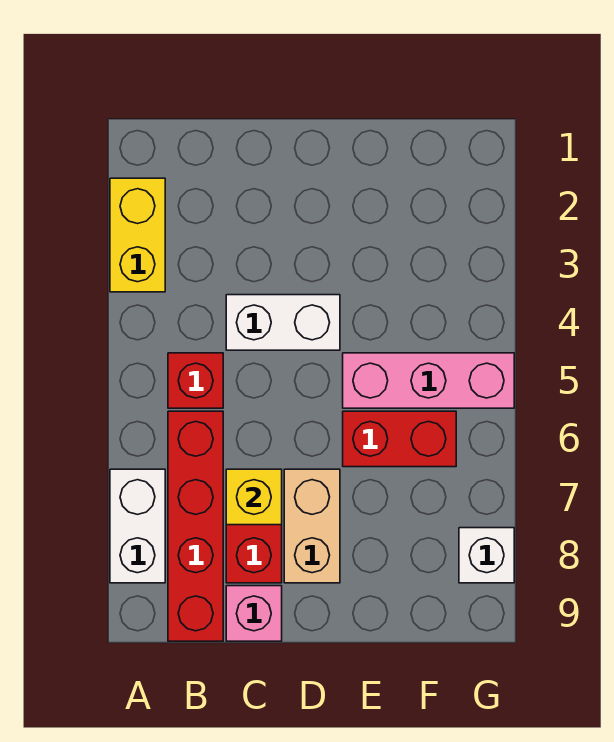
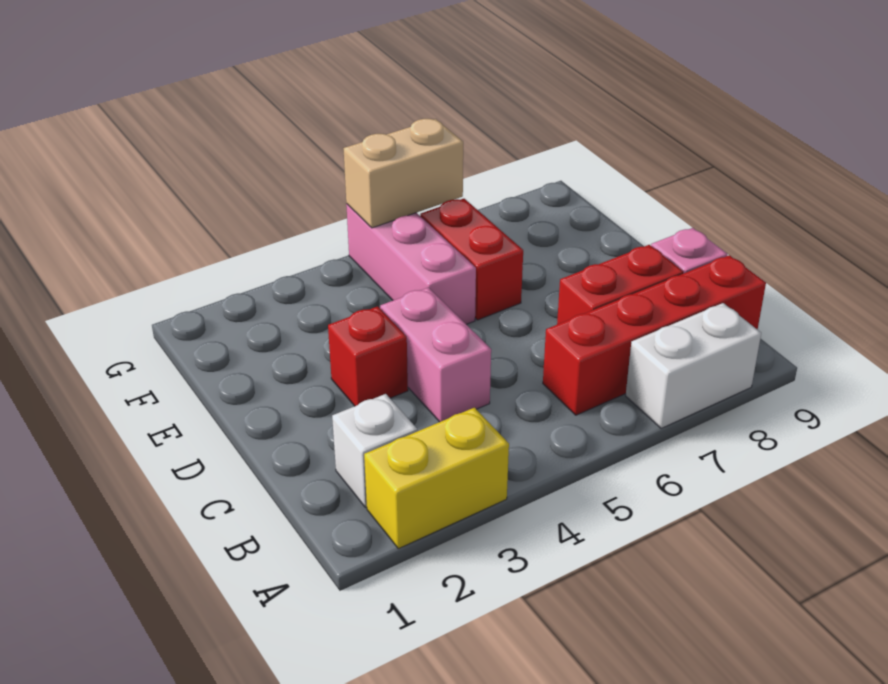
red brick B5 level 1 -> red brick D3 level 1
white brick C4:D4 level 1 -> pink brick C4:D4 level 1
yellow brick C7 level 2 -> none
tan brick D7:D8 level 1 -> tan brick G5:G6 level 2
white brick G8 level 1 -> white brick B2 level 1

